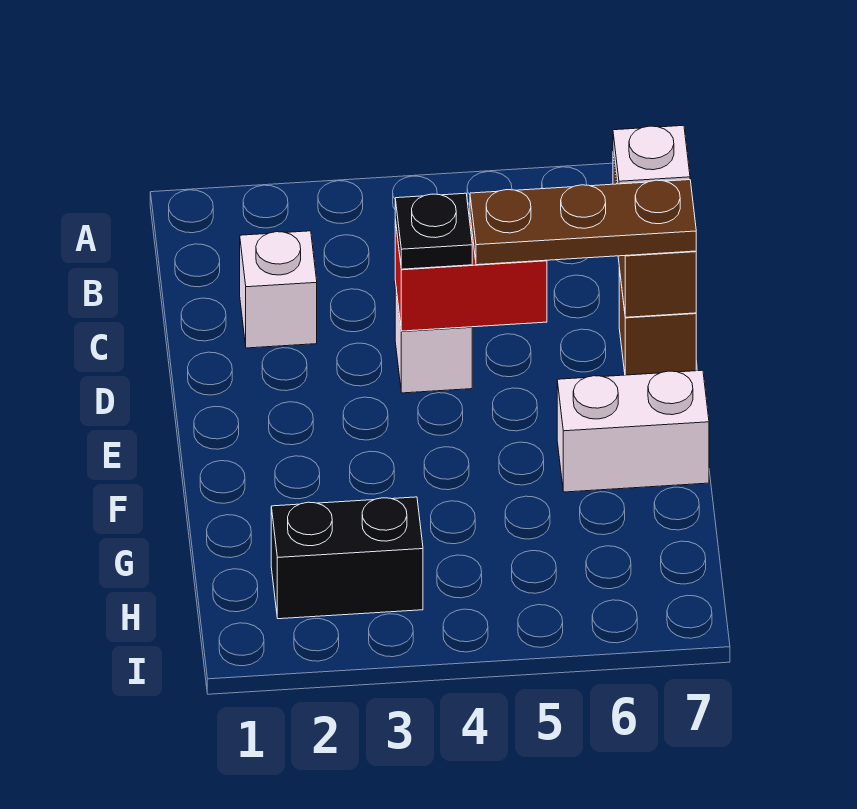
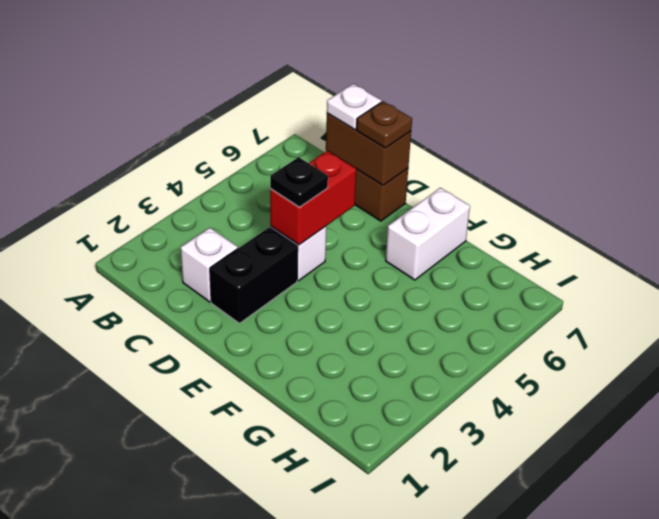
brown plate D5:D7 level 3 -> brown plate D7 level 3
black brick H2:H3 level 1 -> black brick D2:D3 level 1

